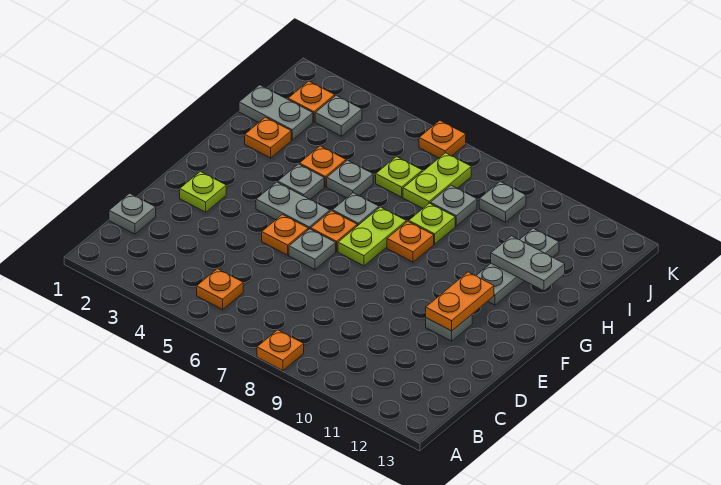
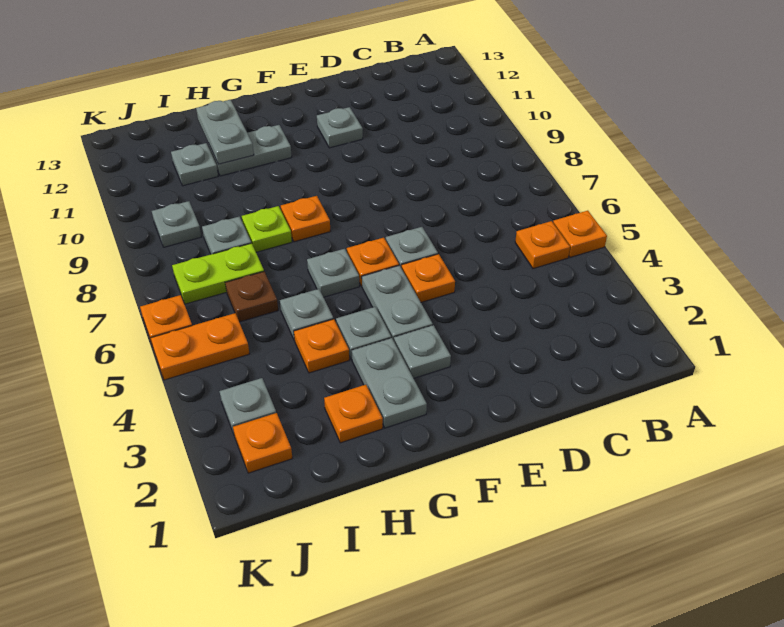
orange plate A8 level 1 -> orange plate A5 level 1
grey plate C1 level 1 -> grey plate F3 level 1
lime plate E2 level 1 -> none
orange plate E11:F11 level 2 -> orange plate J5:K5 level 1
lime plate F7:G7 level 1 -> none
grey plate I1:I2 level 1 -> grey plate G2:G3 level 1
lime plate I6 level 1 -> brown plate I6 level 1

